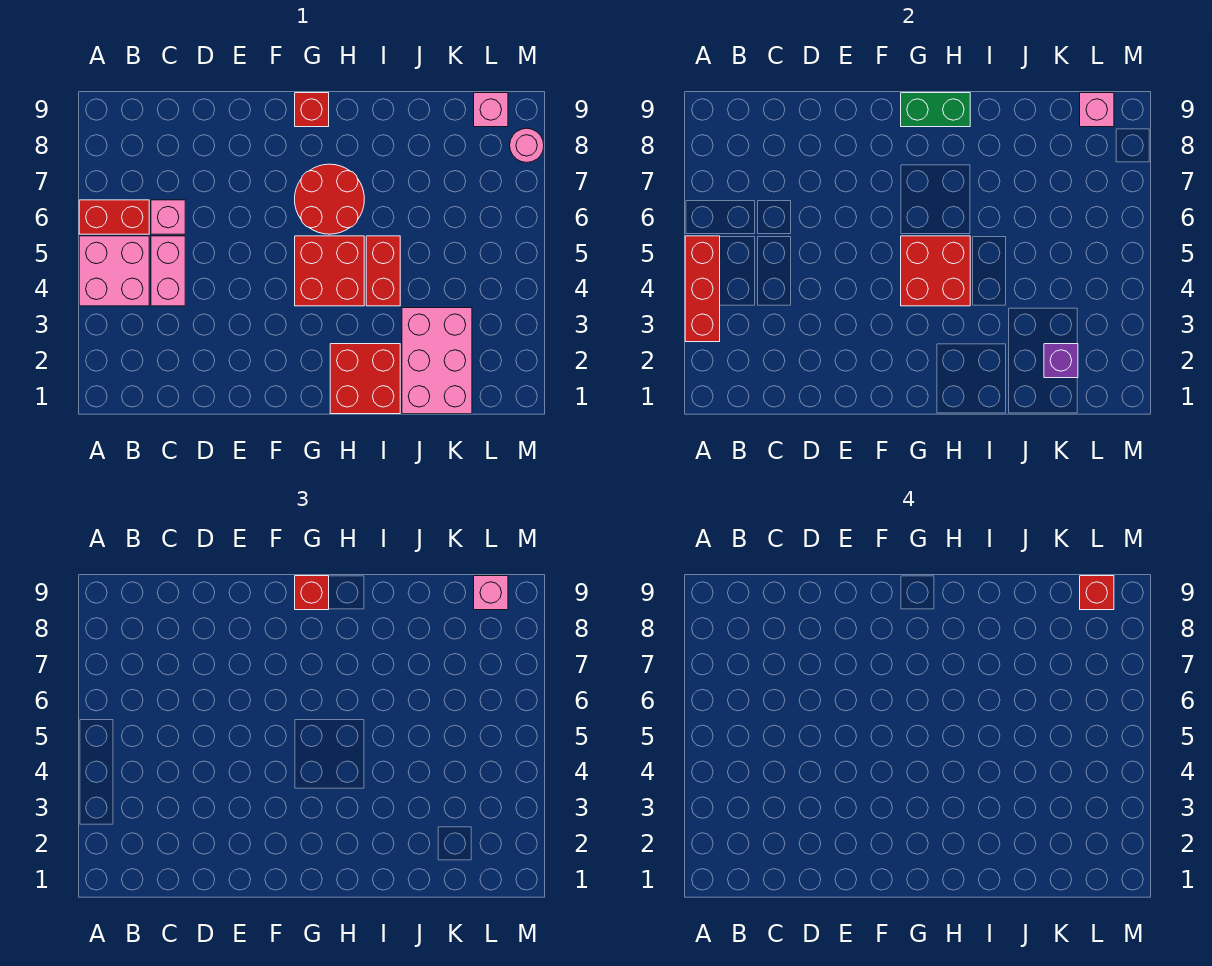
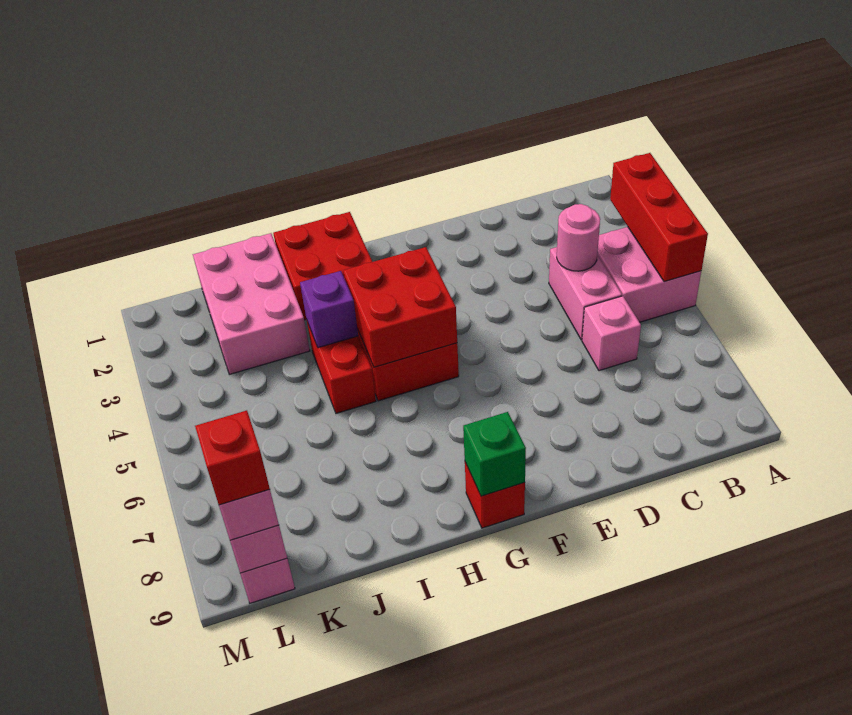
red brick A6:B6 level 1 -> none
red round brick G6:H7 level 1 -> none
green brick G9:H9 level 2 -> green brick G9 level 2
red brick G9 level 3 -> none
purple brick K2 level 2 -> purple brick I4 level 2
pink round brick M8 level 1 -> pink round brick C4 level 2

